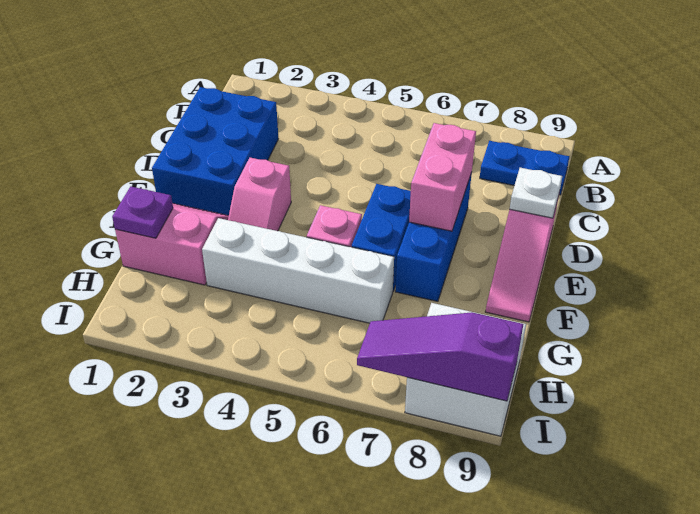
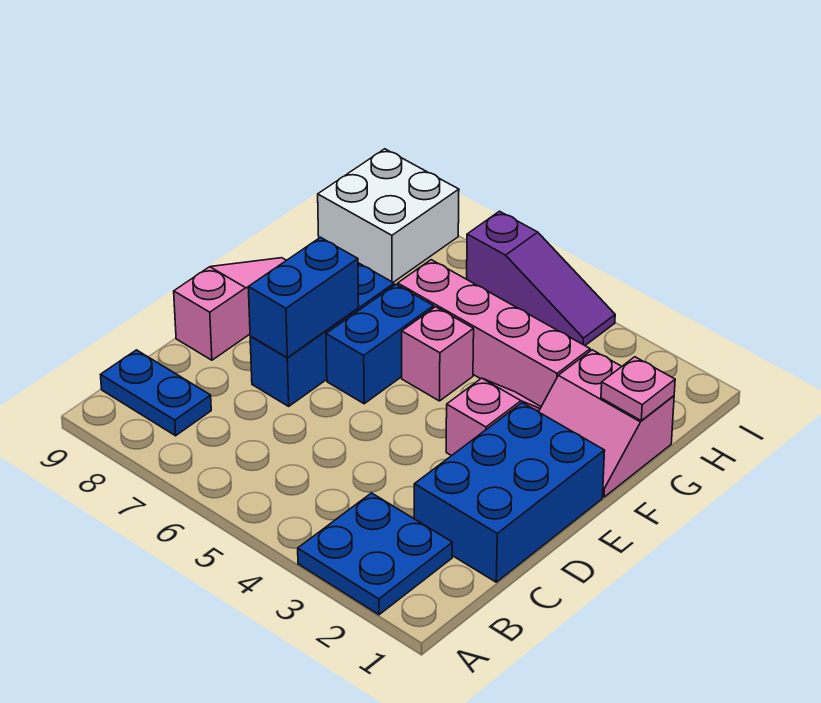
none -> blue plate A2:B3 level 1
pink brick D7:E7 level 2 -> blue brick D7:E7 level 2
white plate D9 level 2 -> none
purple plate G1 level 2 -> pink plate G1 level 2
white brick G3:G6 level 1 -> pink brick G3:G6 level 1
purple slope I7:I9 level 2 top 9 -> purple slope I4:I6 level 1 top 6

